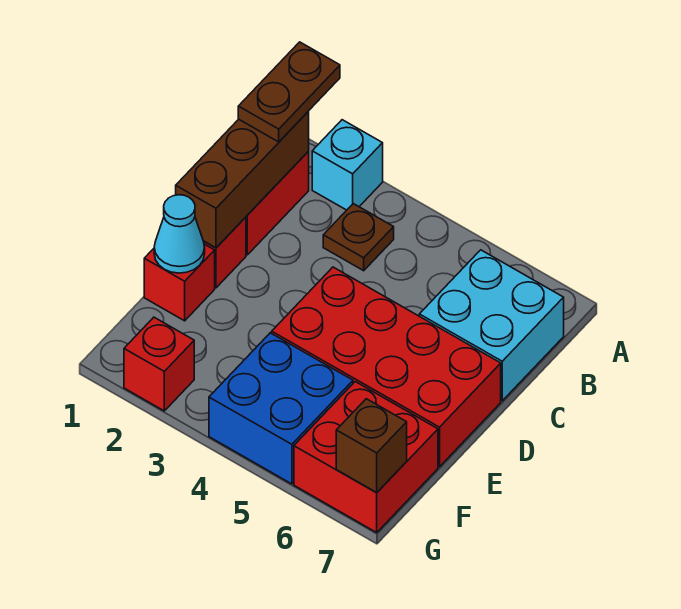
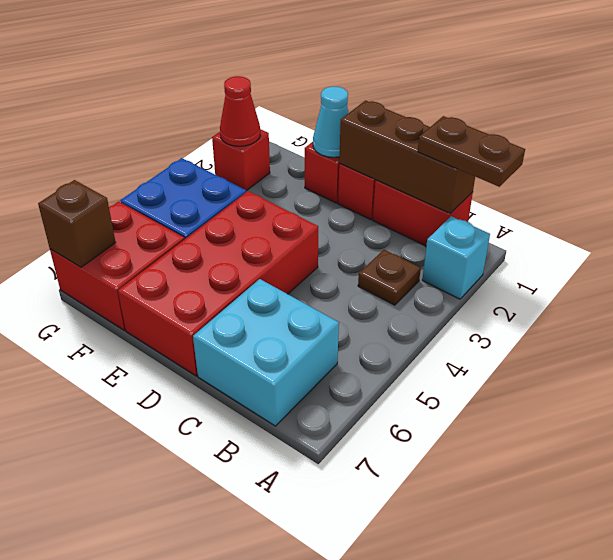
none -> red cone G2 level 2

